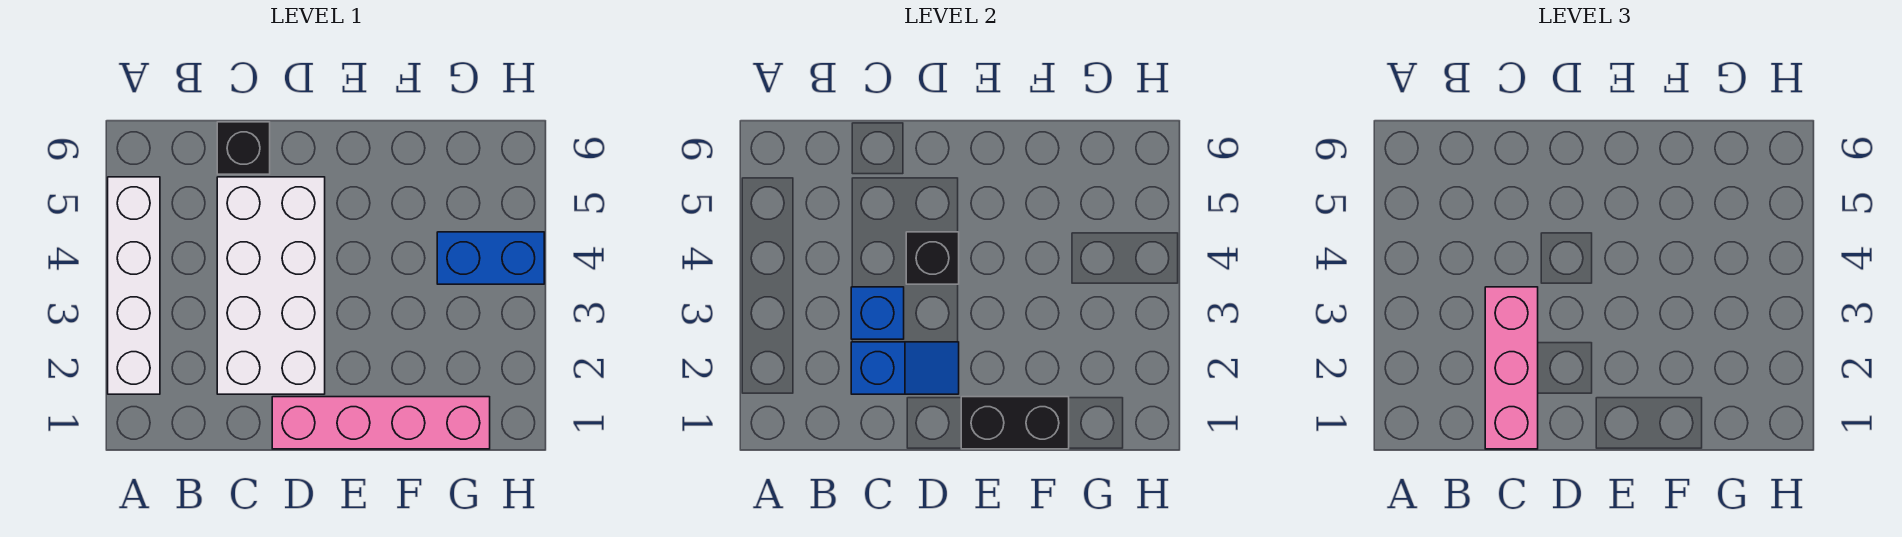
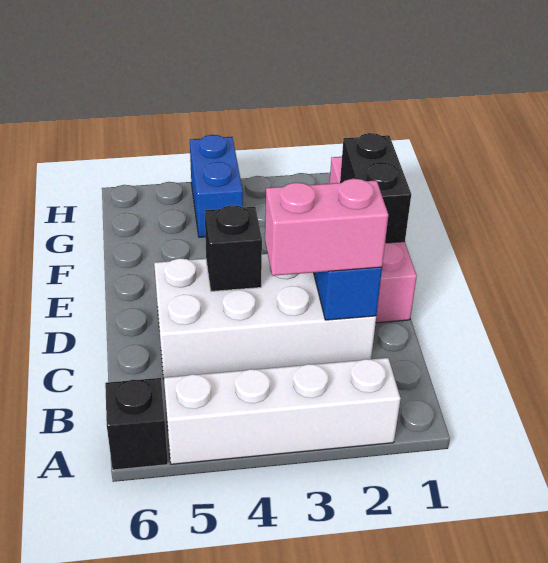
pink brick C1:C3 level 3 -> pink brick C2:C3 level 3
blue brick C3 level 2 -> none
black brick C6 level 1 -> black brick A6 level 1

